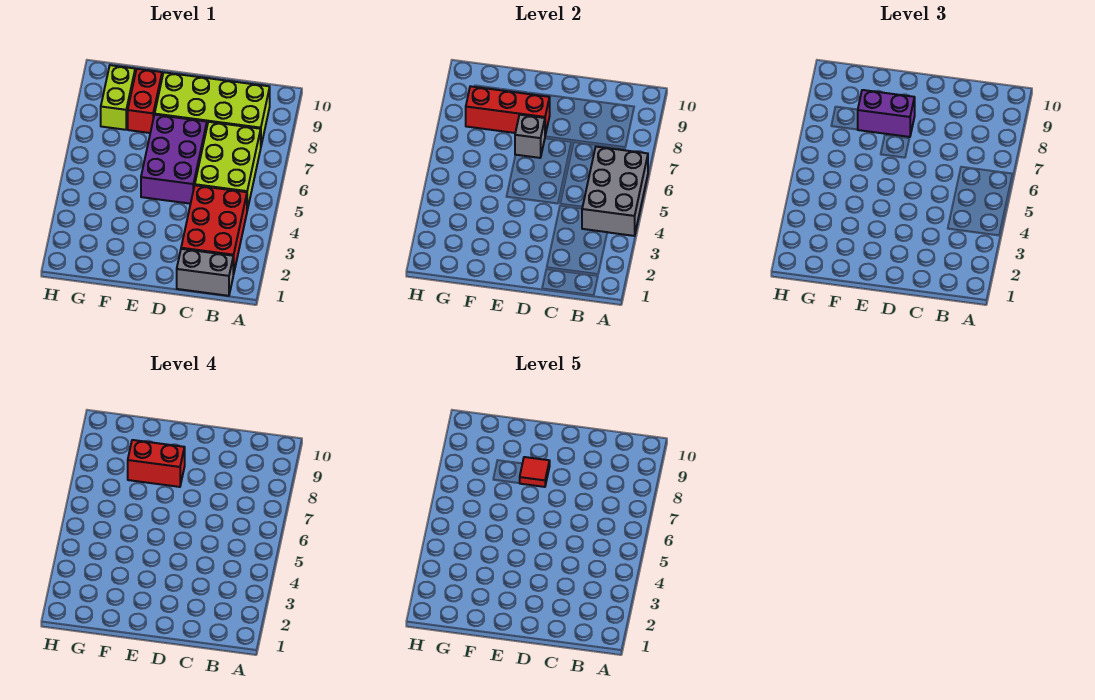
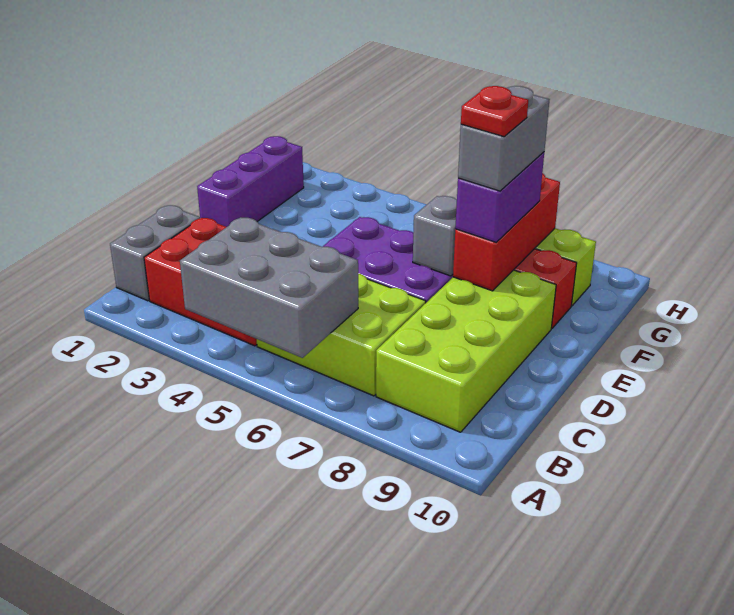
none -> purple brick E1:G1 level 1
red brick E8:F8 level 4 -> grey brick E8:F8 level 4
red tile E8 level 5 -> red plate E8 level 5

